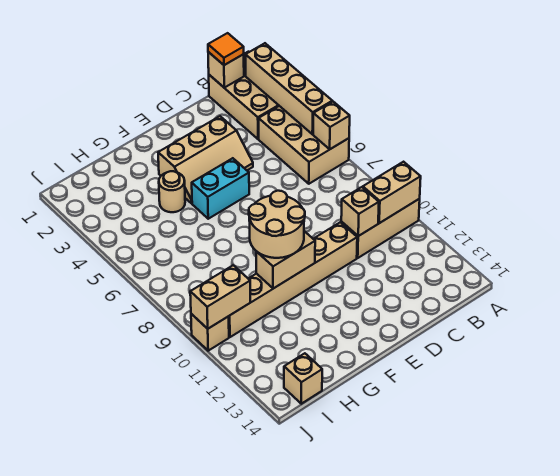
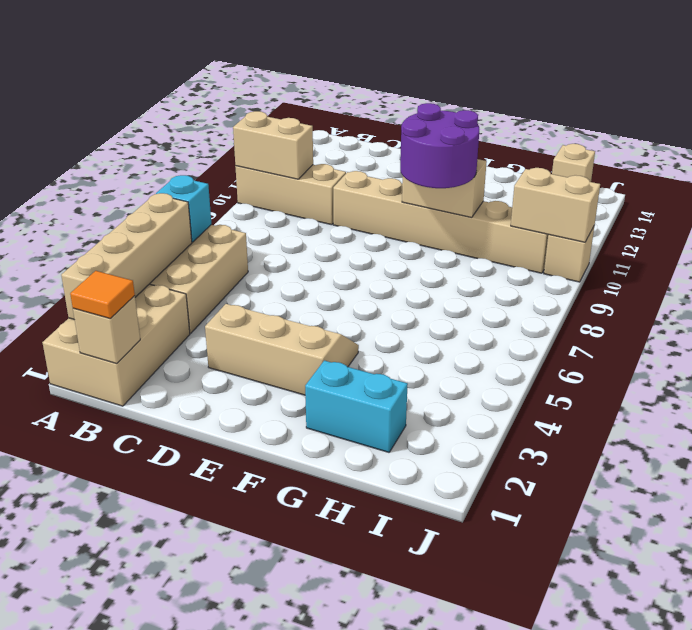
tan brick A6 level 2 -> cyan brick A6 level 2
tan brick C10 level 2 -> none
cyan brick E5:F5 level 1 -> cyan brick G2:H2 level 1
tan round brick F9:G10 level 3 -> purple round brick F9:G10 level 3
tan round brick G4 level 1 -> none

